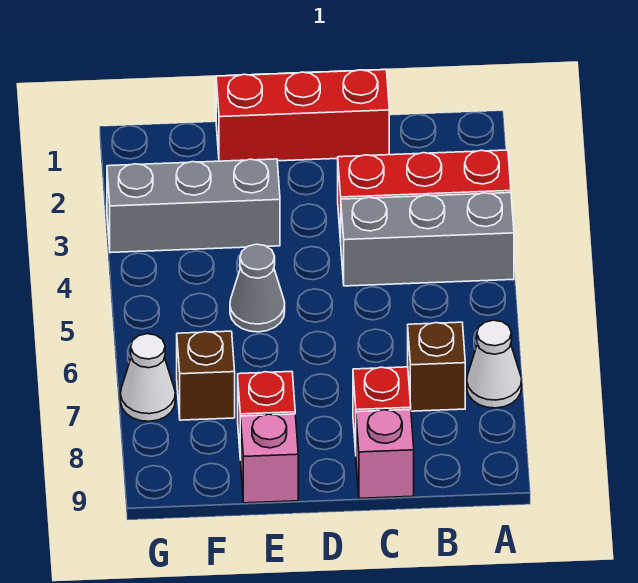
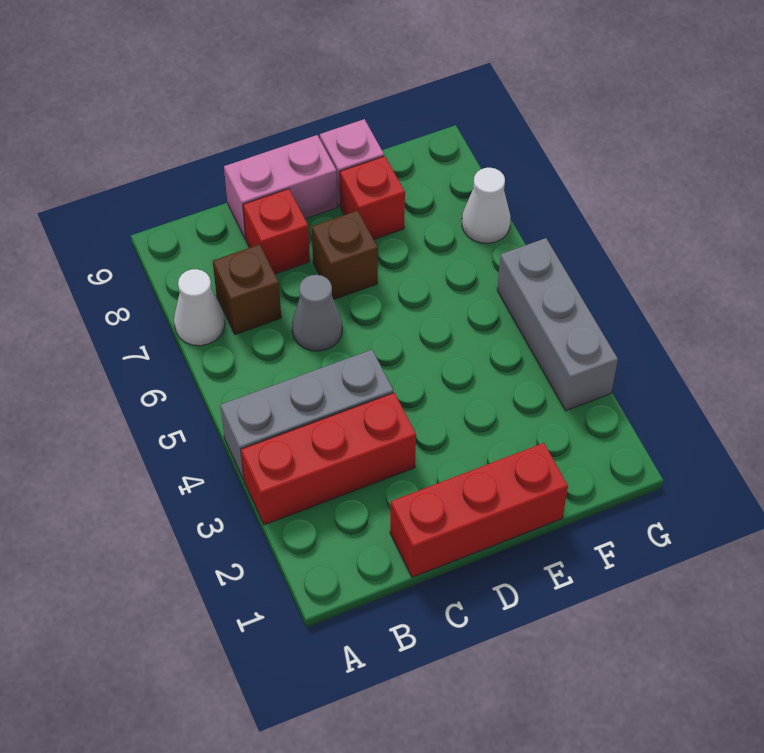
pink brick C9 level 1 -> pink brick C9:D9 level 1
grey brick E3:G3 level 1 -> grey brick G3:G5 level 1
grey cone E5 level 1 -> grey cone C6 level 1
brown brick F7 level 1 -> brown brick D7 level 1

